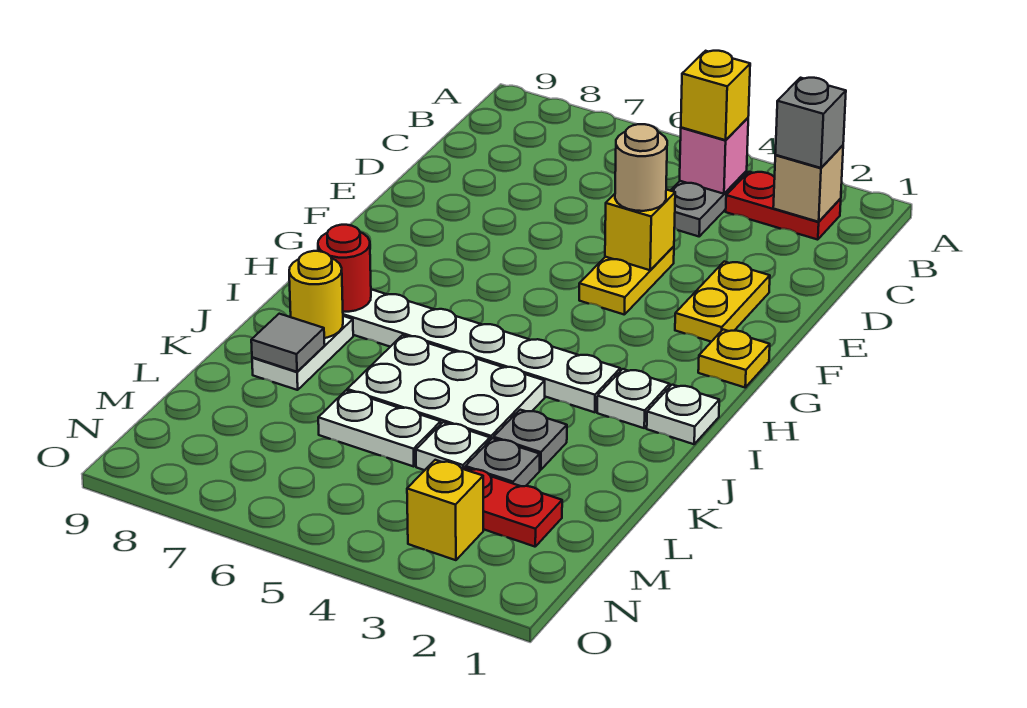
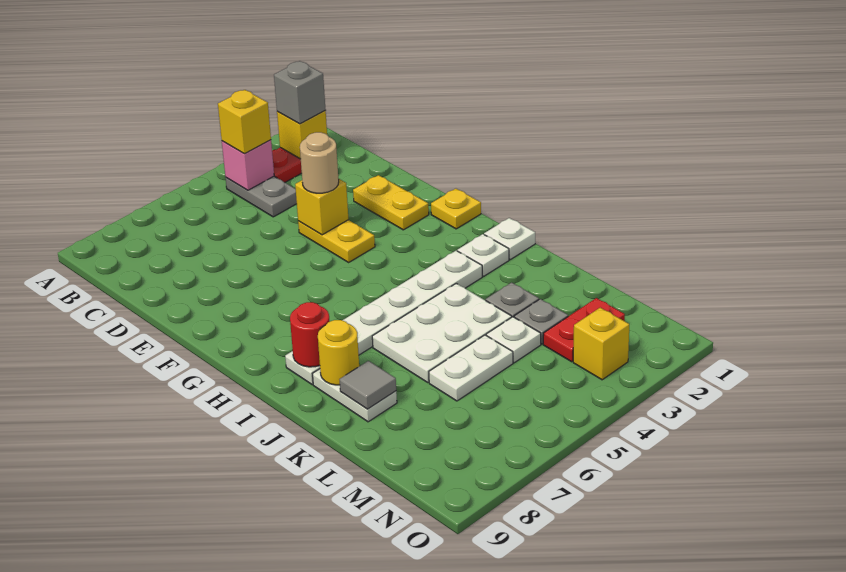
tan brick B2 level 2 -> yellow brick B2 level 2

